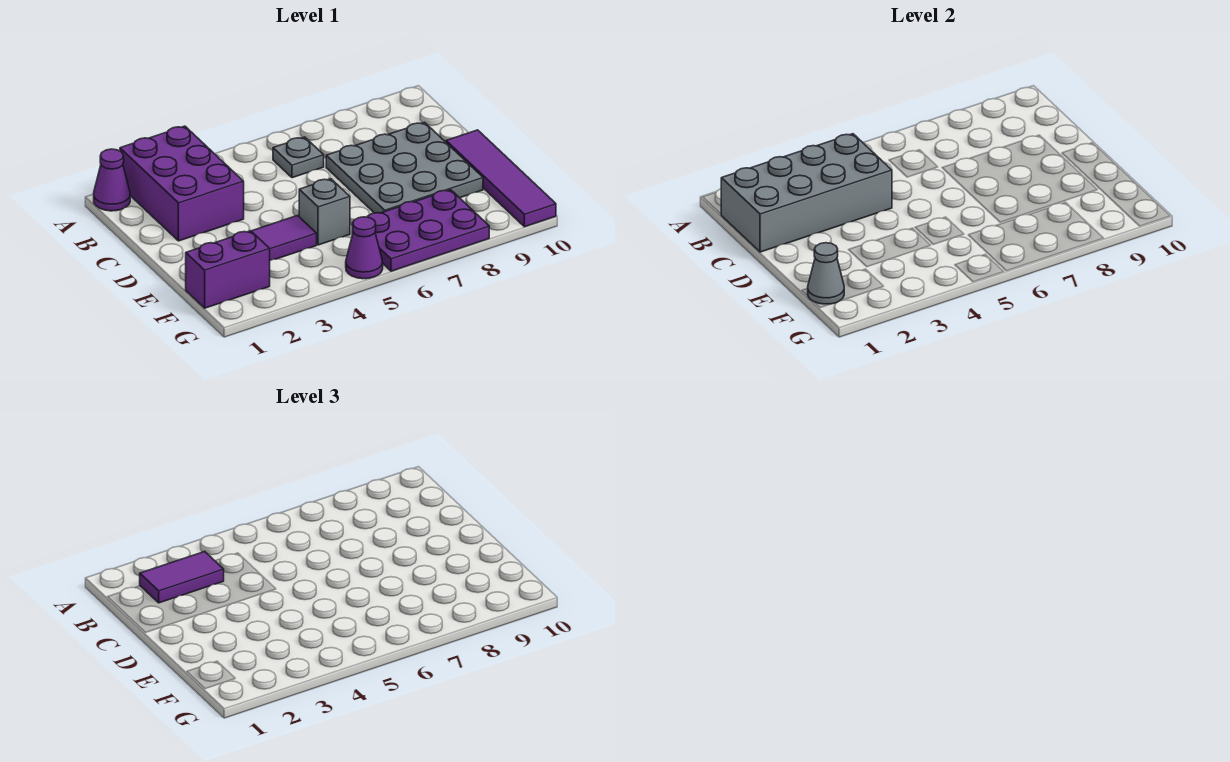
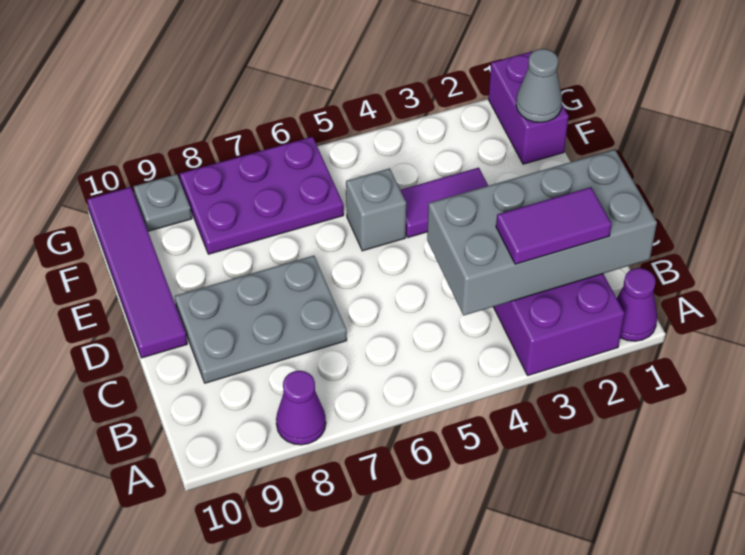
grey plate B6 level 1 -> grey plate G9 level 1
grey plate C7:E9 level 1 -> grey plate C7:D9 level 1
purple brick F1:F2 level 1 -> purple brick F1:G1 level 1
purple cone G5 level 1 -> purple cone A8 level 1

